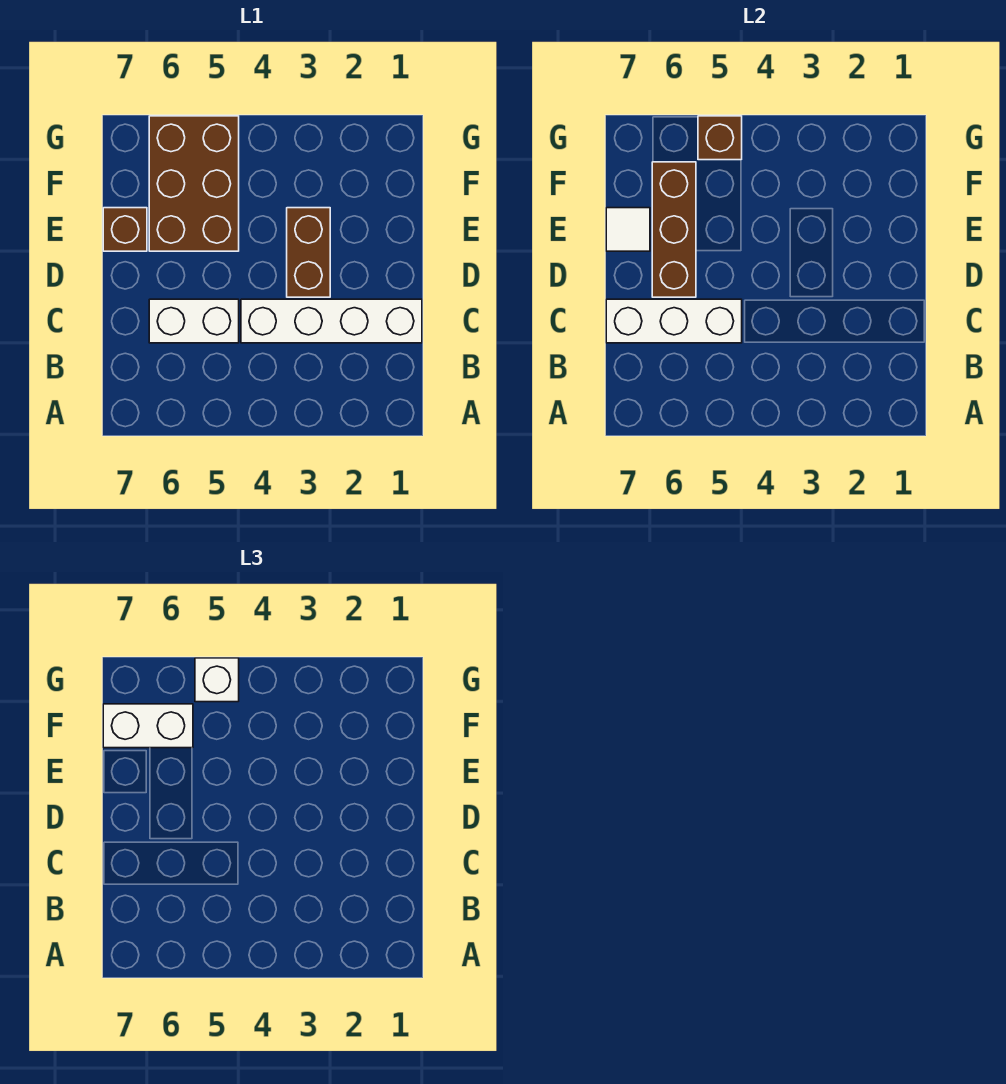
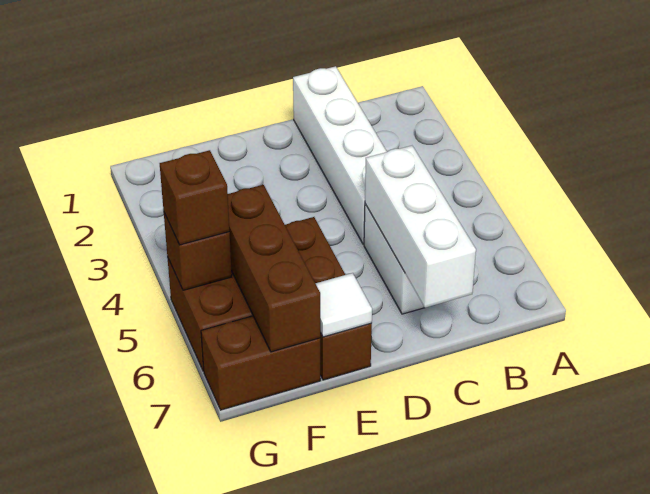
brown brick D3:E3 level 1 -> brown brick F7:G7 level 1
brown brick D6:F6 level 2 -> brown brick F5:F7 level 2
white brick F6:F7 level 3 -> none
white brick G5 level 3 -> brown brick G5 level 3

